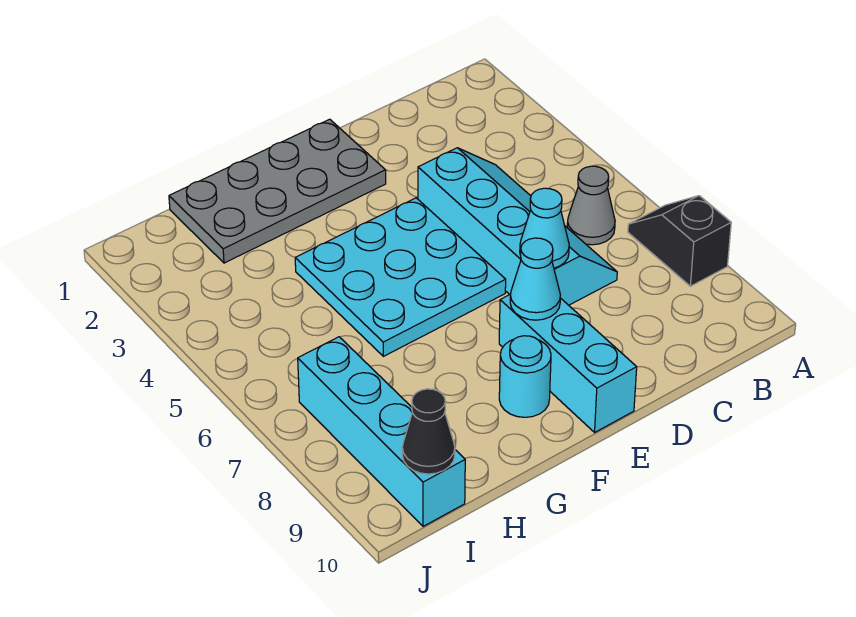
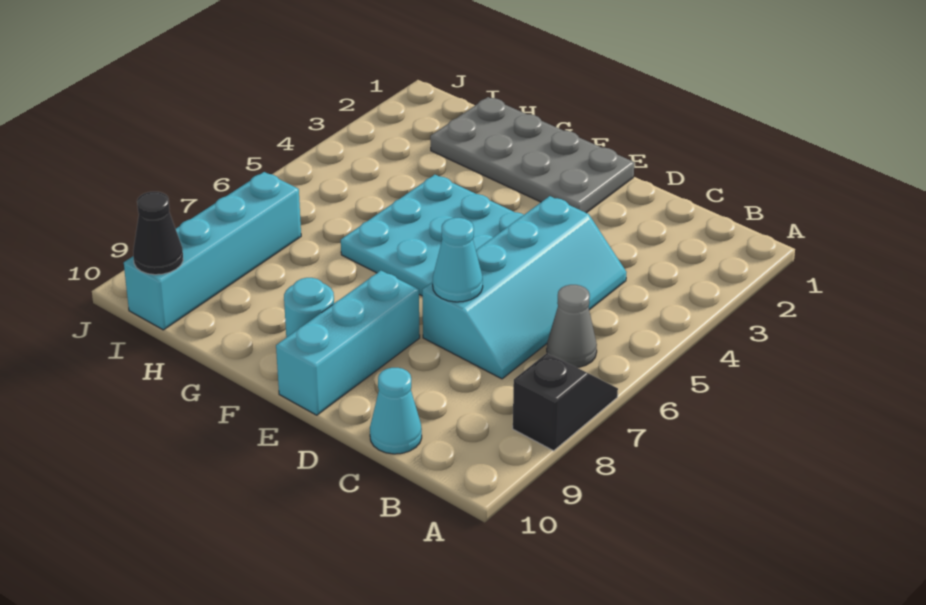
cyan cone E8 level 2 -> cyan cone C10 level 1

